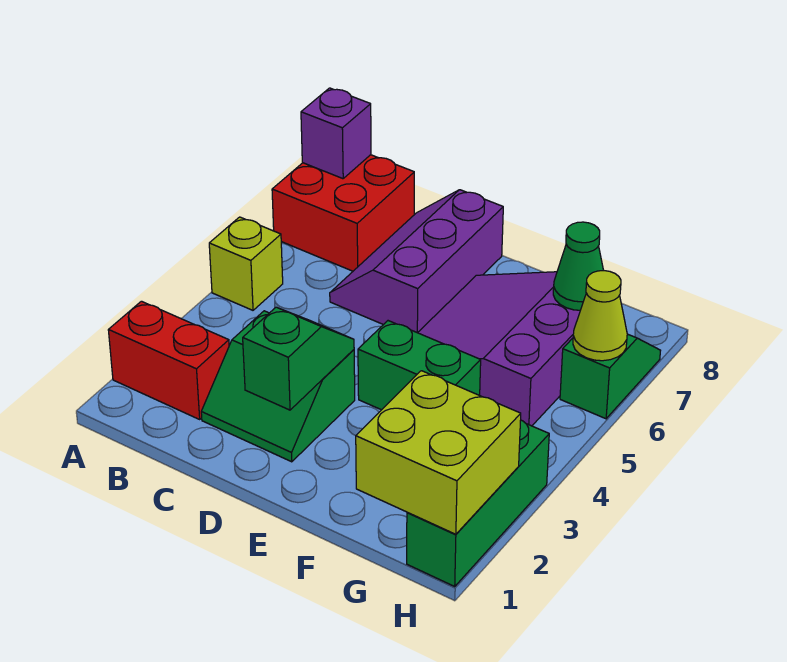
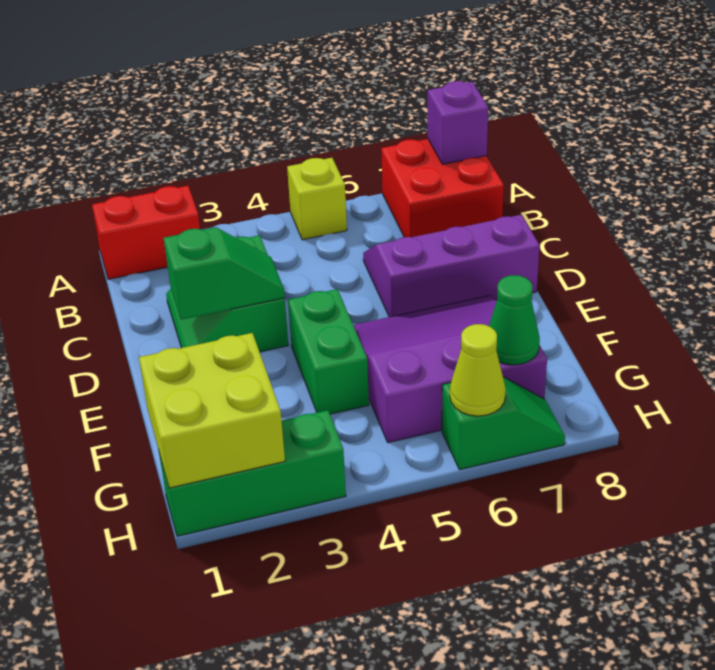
red brick A2:B2 level 1 -> red brick A1:A2 level 1

